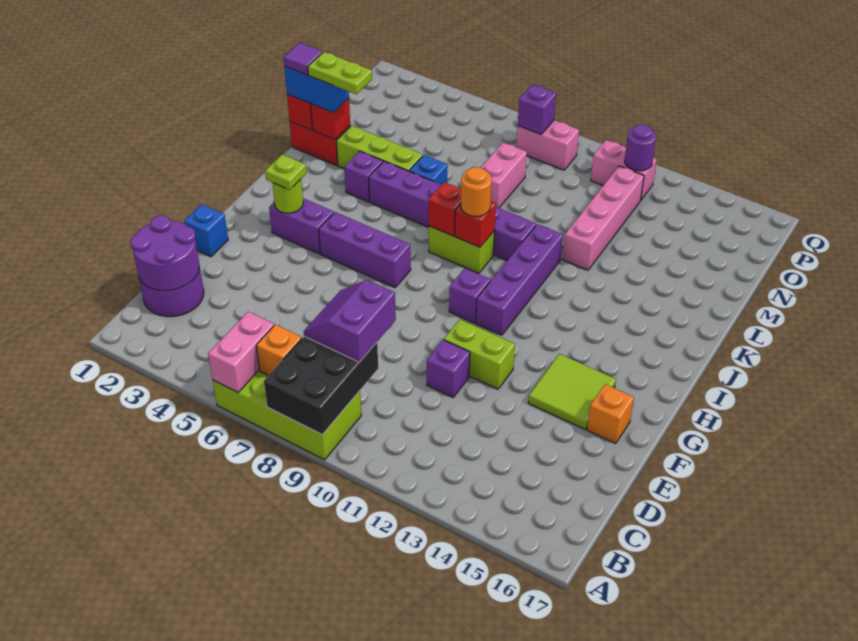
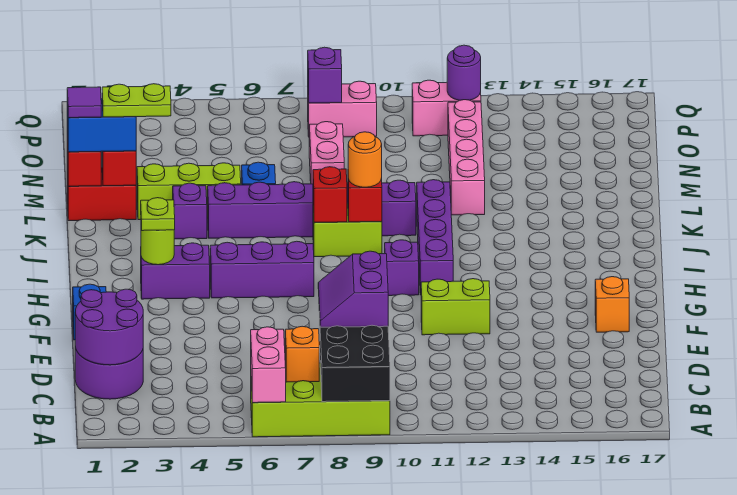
purple brick E11 level 1 -> none
lime tile F14:G15 level 1 -> none

